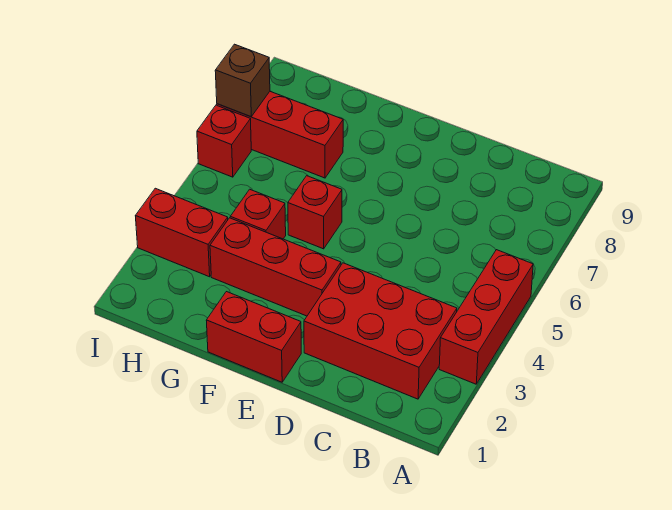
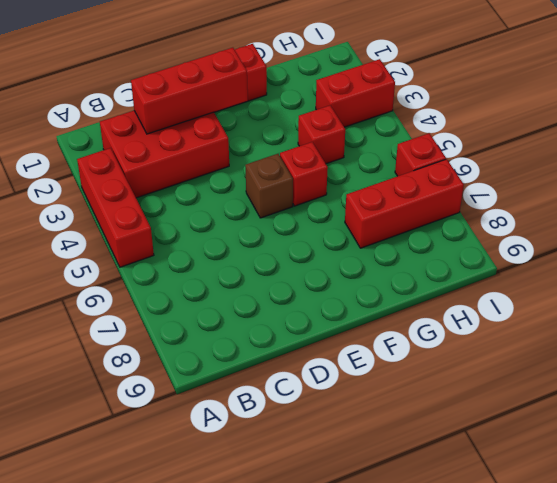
red brick E3:G3 level 1 -> red brick C2:E2 level 2
brown brick I7 level 2 -> brown brick E5 level 1

